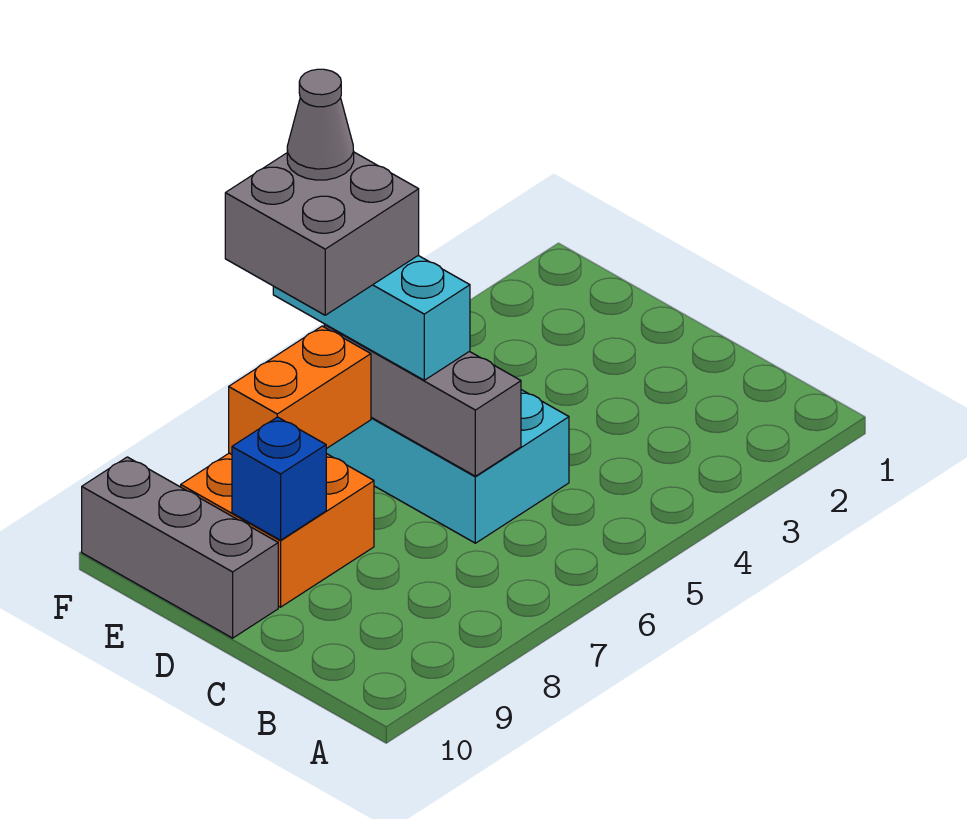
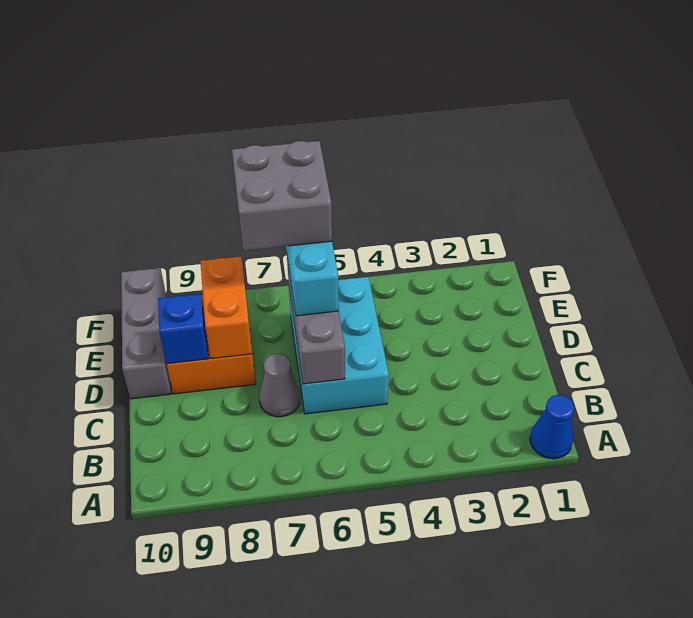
none -> blue cone A1 level 1
orange brick E7:E8 level 2 -> orange brick D8:E8 level 2
grey cone F6 level 5 -> grey cone C7 level 1

